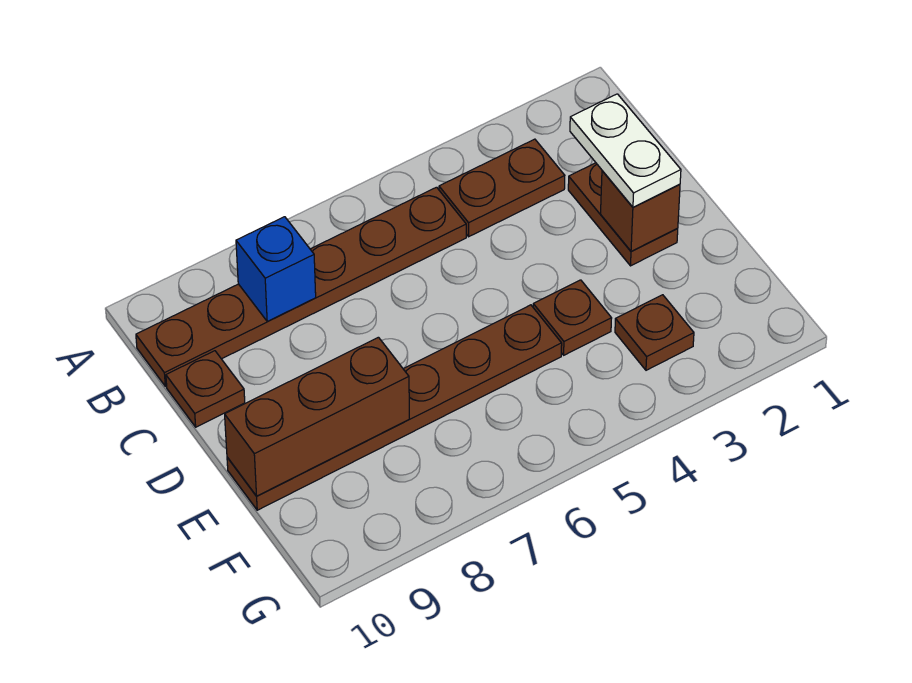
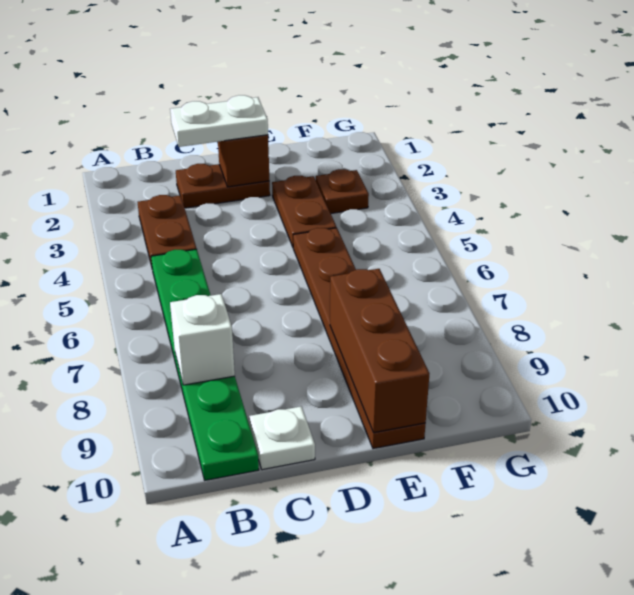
brown plate B5:B10 level 1 -> green plate B5:B10 level 1
blue brick B8 level 2 -> white brick B8 level 2
brown plate C10 level 1 -> white plate C10 level 1
brown plate E4 level 1 -> brown plate E3:E4 level 1

